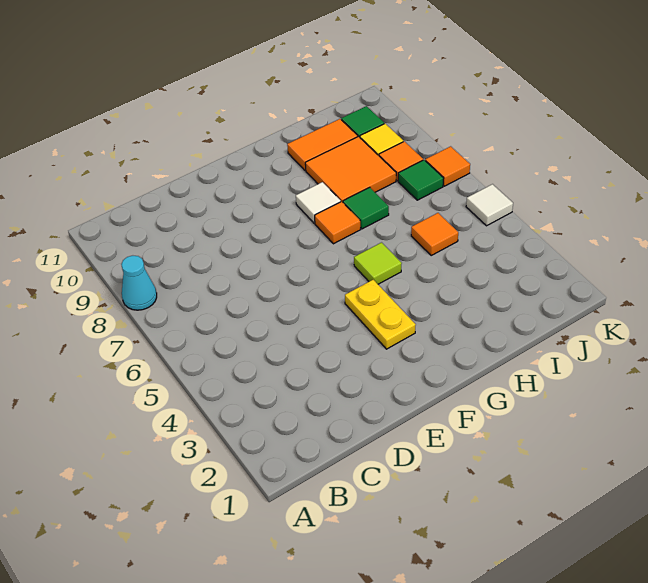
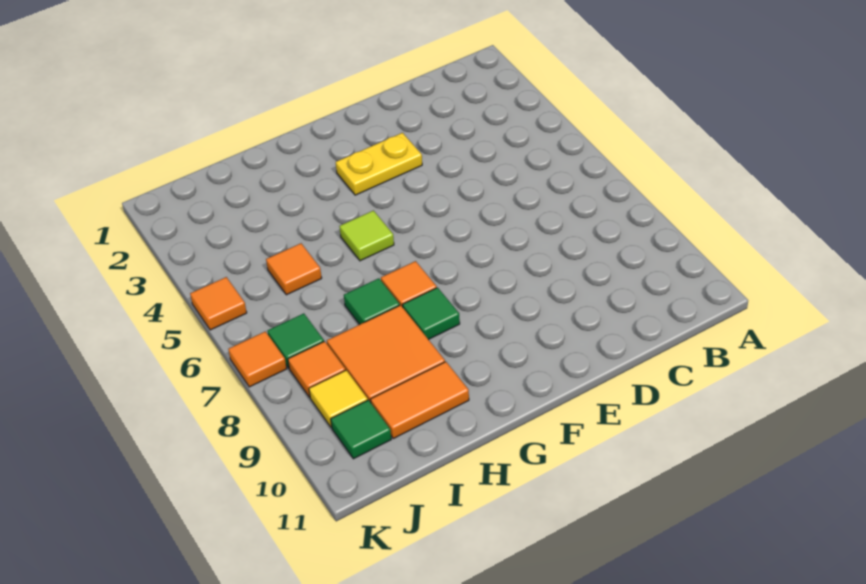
cyan cone A8 level 1 -> none
yellow plate F3:F4 level 1 -> yellow plate E3:F3 level 1
white tile G8 level 1 -> green tile G8 level 1
white tile K5 level 1 -> orange tile K5 level 1

